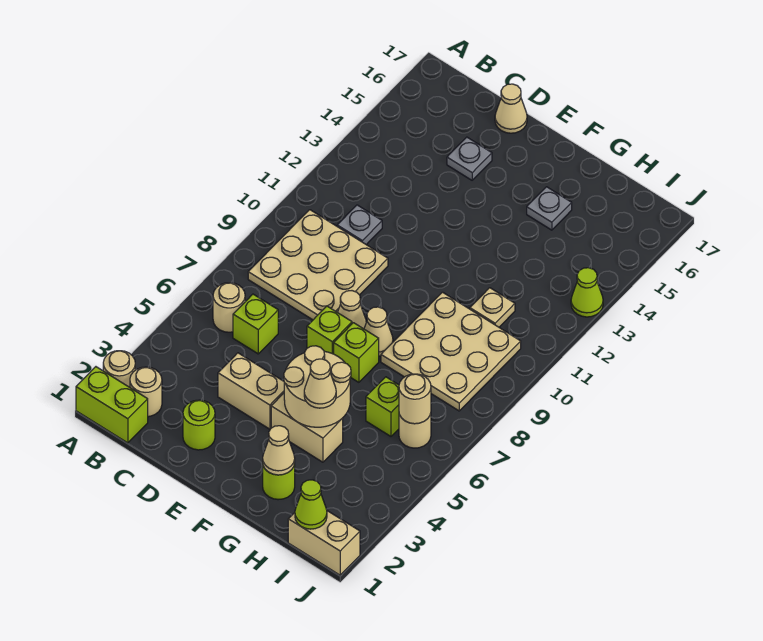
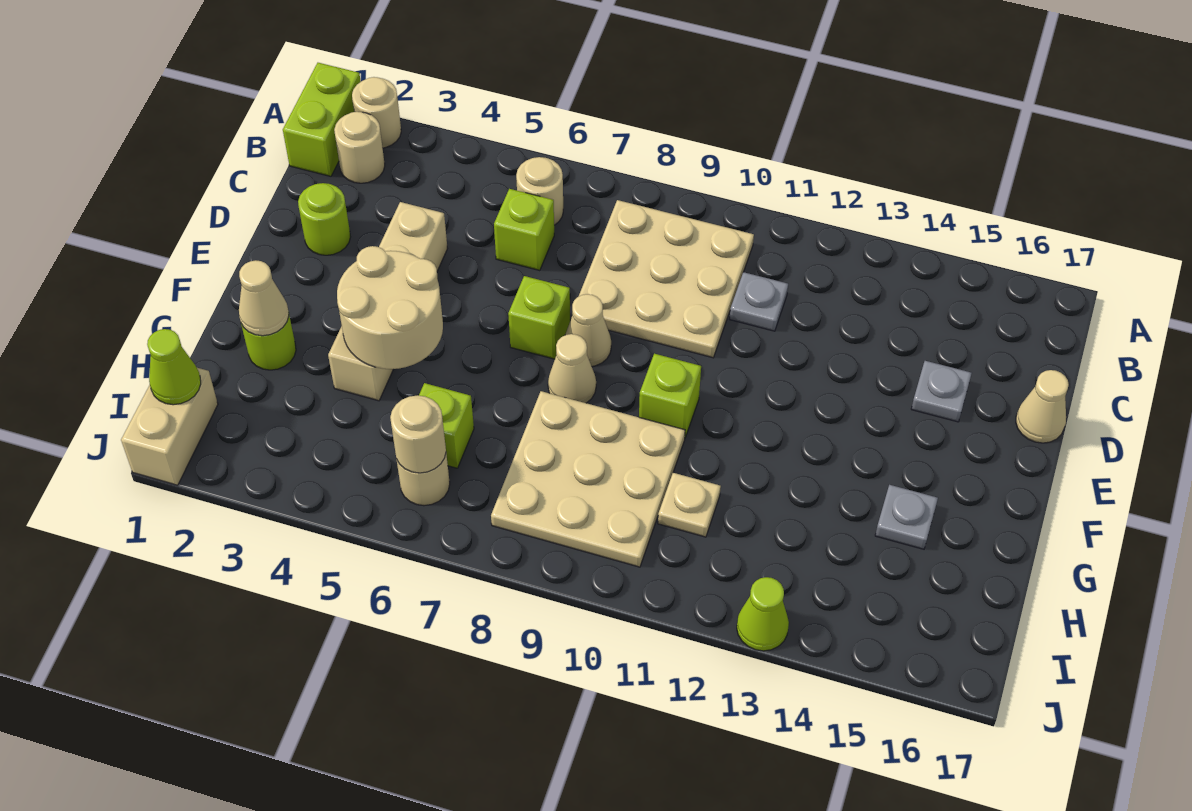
lime brick F7 level 1 -> lime brick F10 level 1
tan cone G4 level 3 -> none

